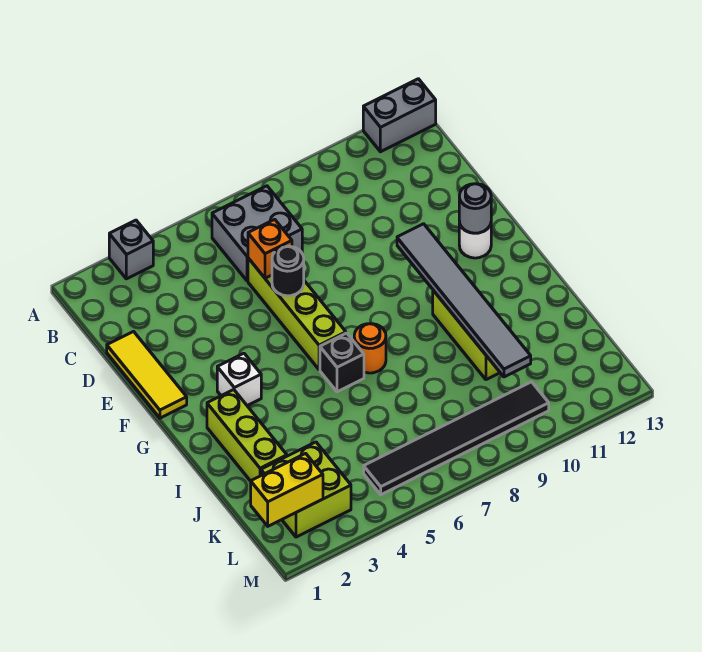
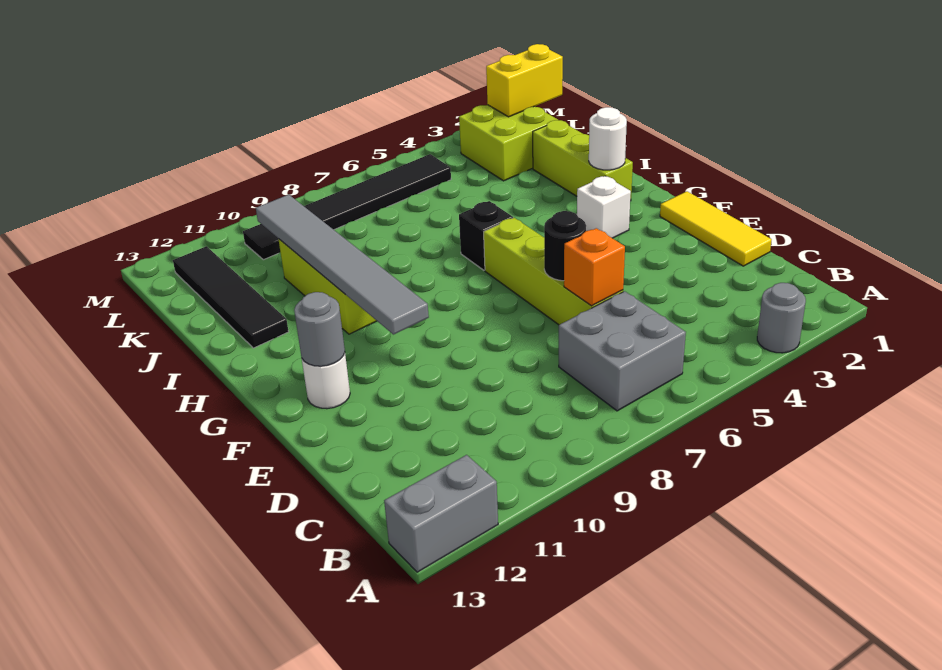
grey brick A3 level 1 -> grey round brick A3 level 1
none -> white round brick H2 level 2
orange round brick H7 level 1 -> none
none -> black tile I12:L12 level 1

